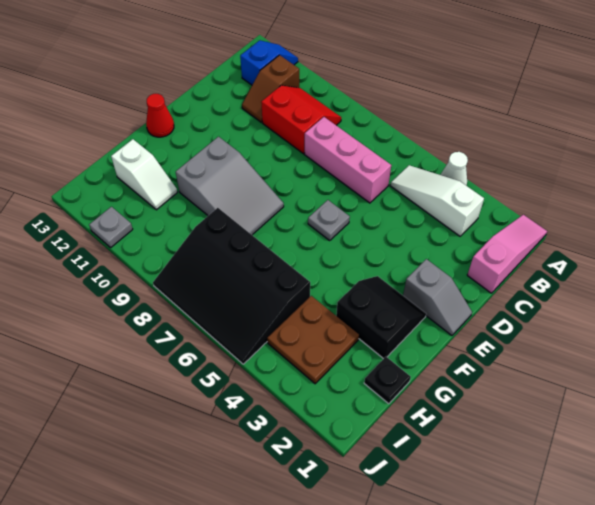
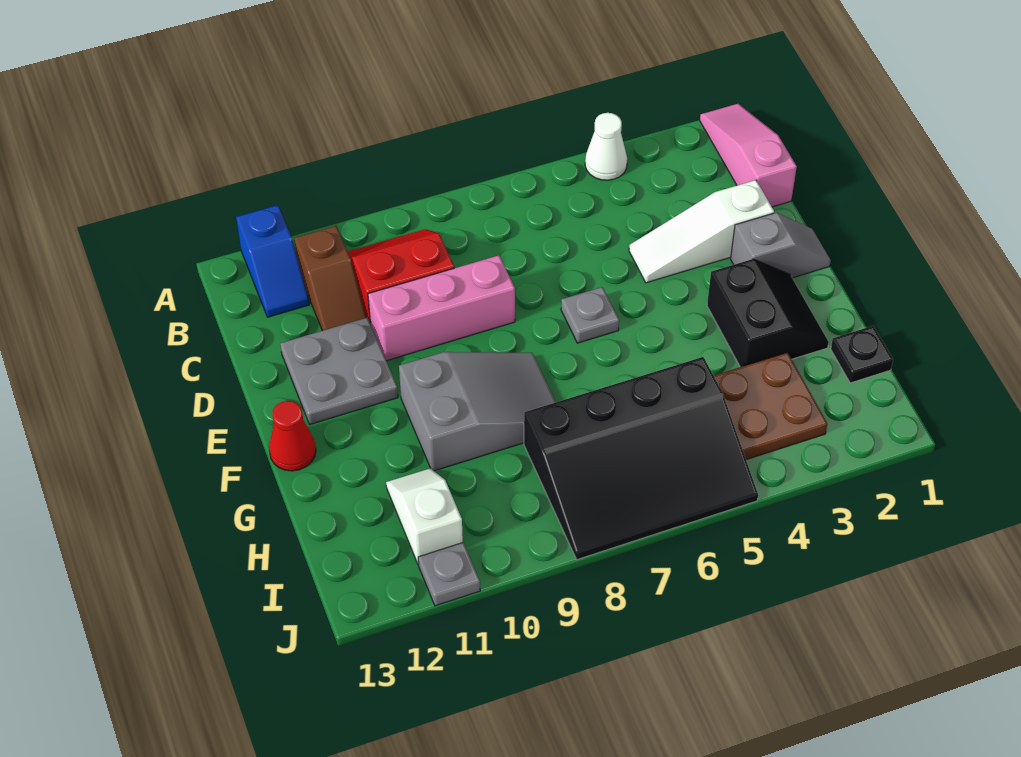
blue slope A12:B12 level 1 top B -> blue slope A12:B12 level 1 top A
white slope B3:B5 level 1 top 3 -> white slope D2:D4 level 1 top 2
pink brick C6:C8 level 1 -> pink brick D8:D10 level 1
none -> grey plate D11:E12 level 1
black slope F2:G3 level 1 top G -> black slope F2:G3 level 1 top 3
white slope H11:H12 level 1 top 12 -> white slope H11:I11 level 1 top I

